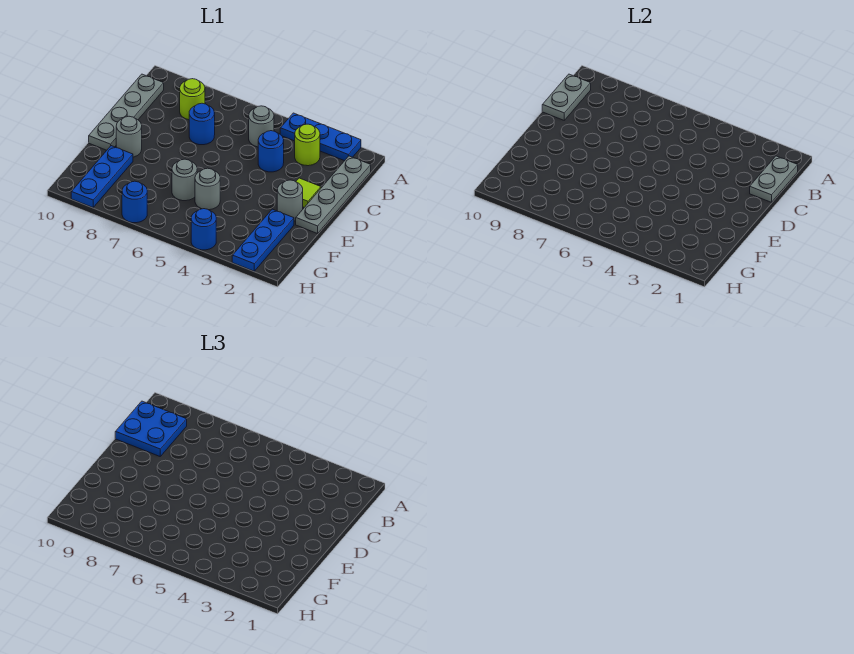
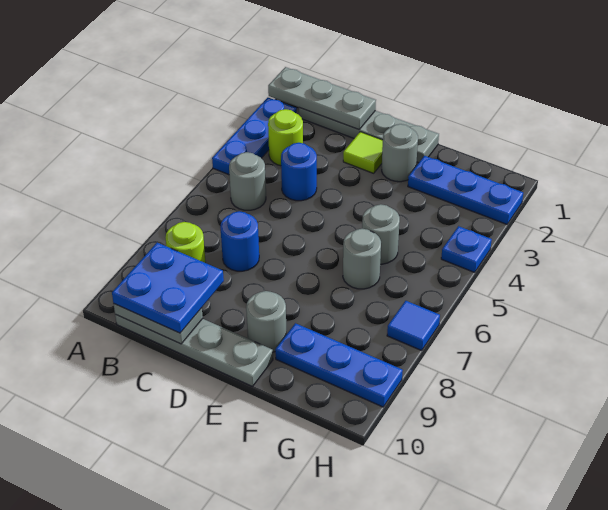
grey plate B1:C1 level 2 -> grey plate A1:C1 level 2
blue round brick H4 level 1 -> blue plate H4 level 1
blue round brick H7 level 1 -> blue tile H7 level 1

